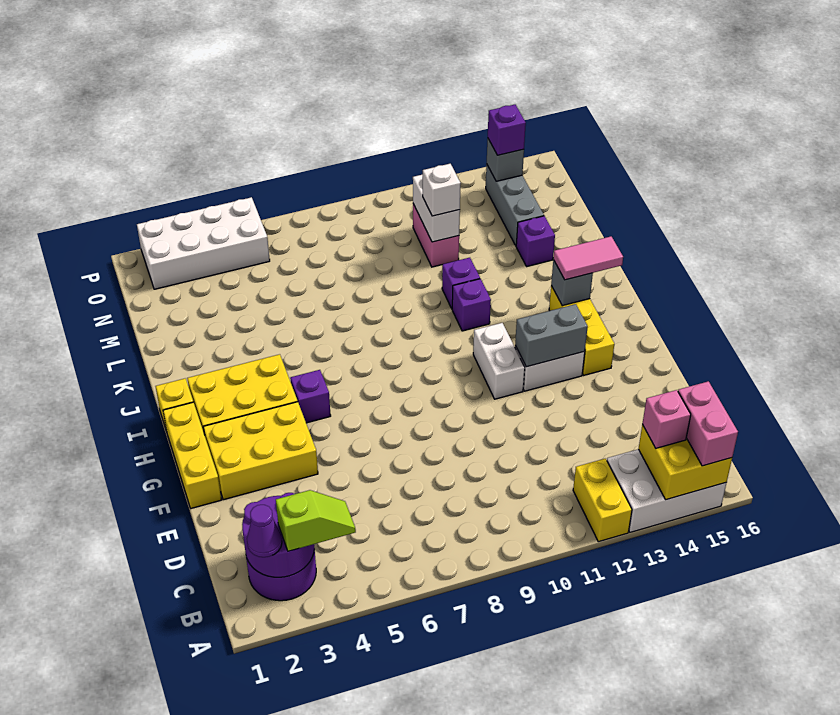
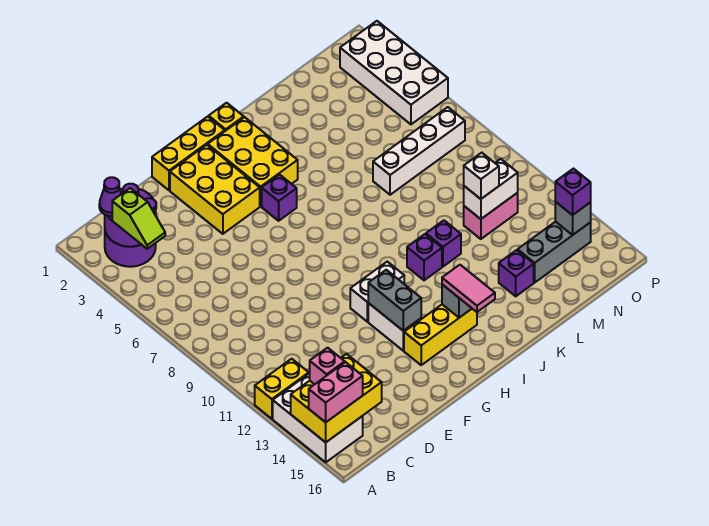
yellow brick A14:B15 level 2 -> yellow brick A14:C15 level 2
none -> white brick L7:O7 level 1

